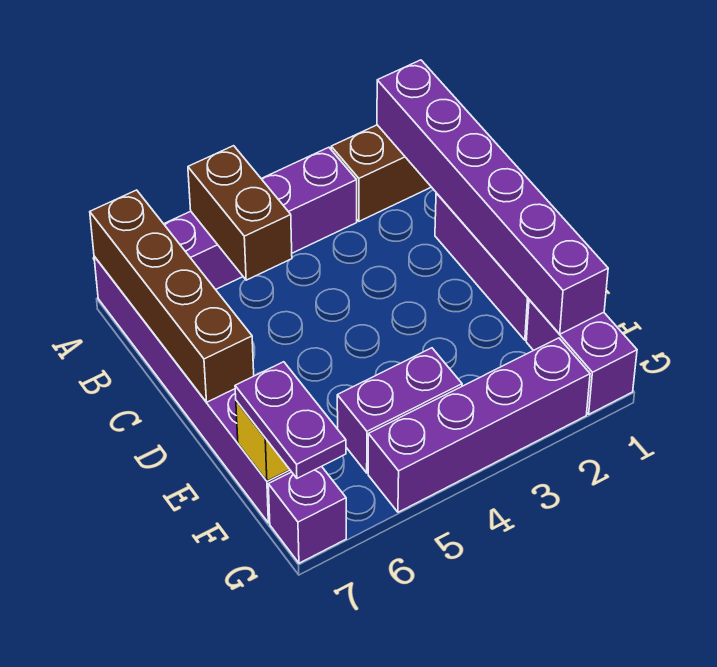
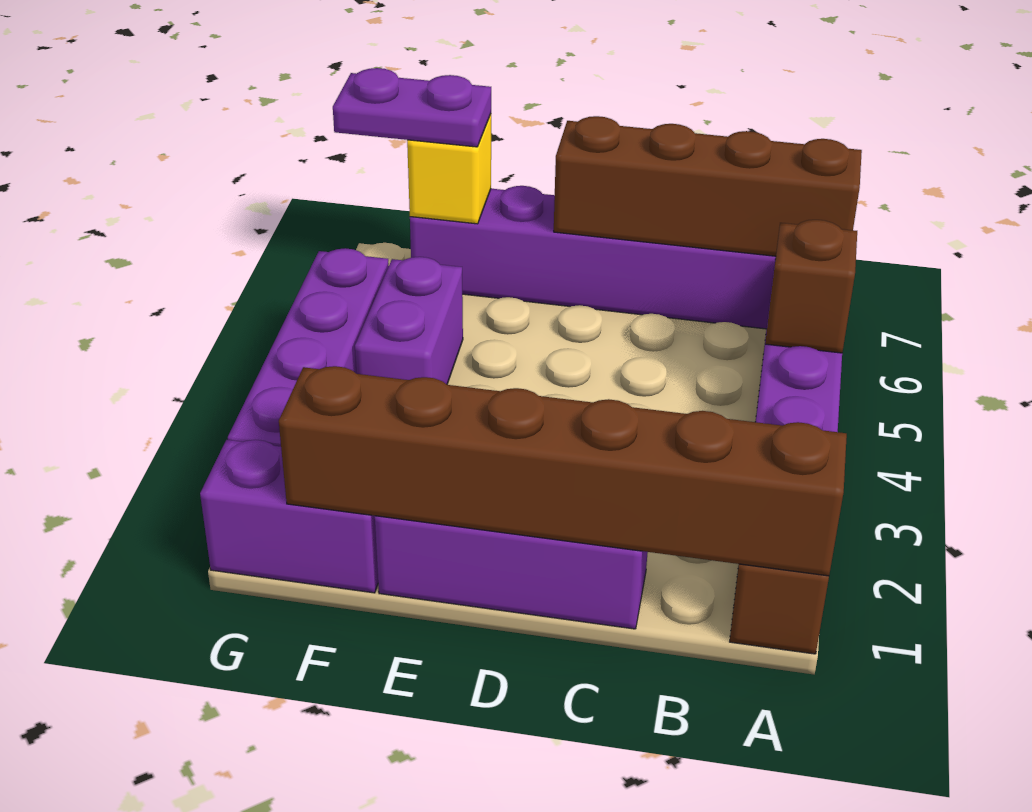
purple brick A1:F1 level 2 -> brown brick A1:F1 level 2
brown brick A5:B5 level 2 -> brown brick A5 level 2
purple brick G7 level 1 -> none

